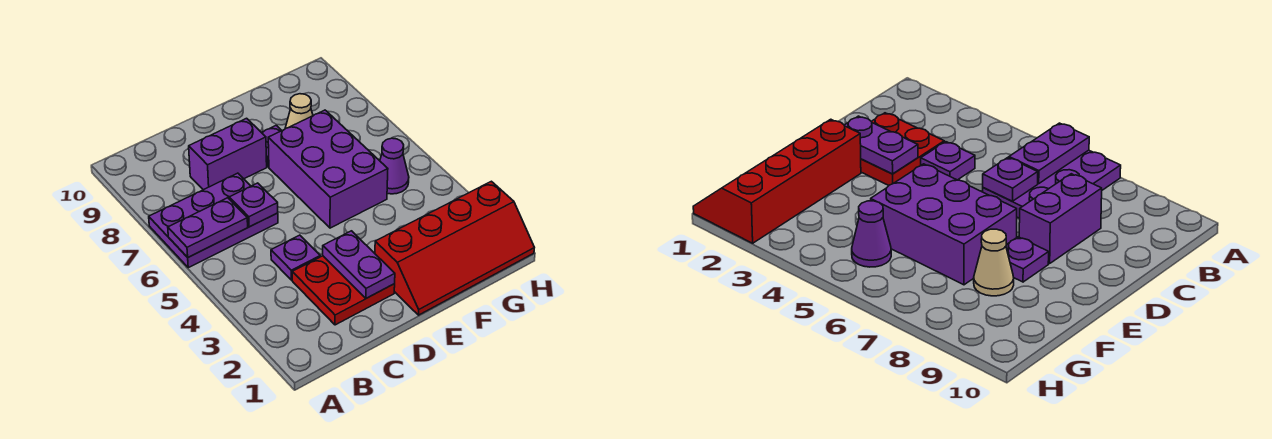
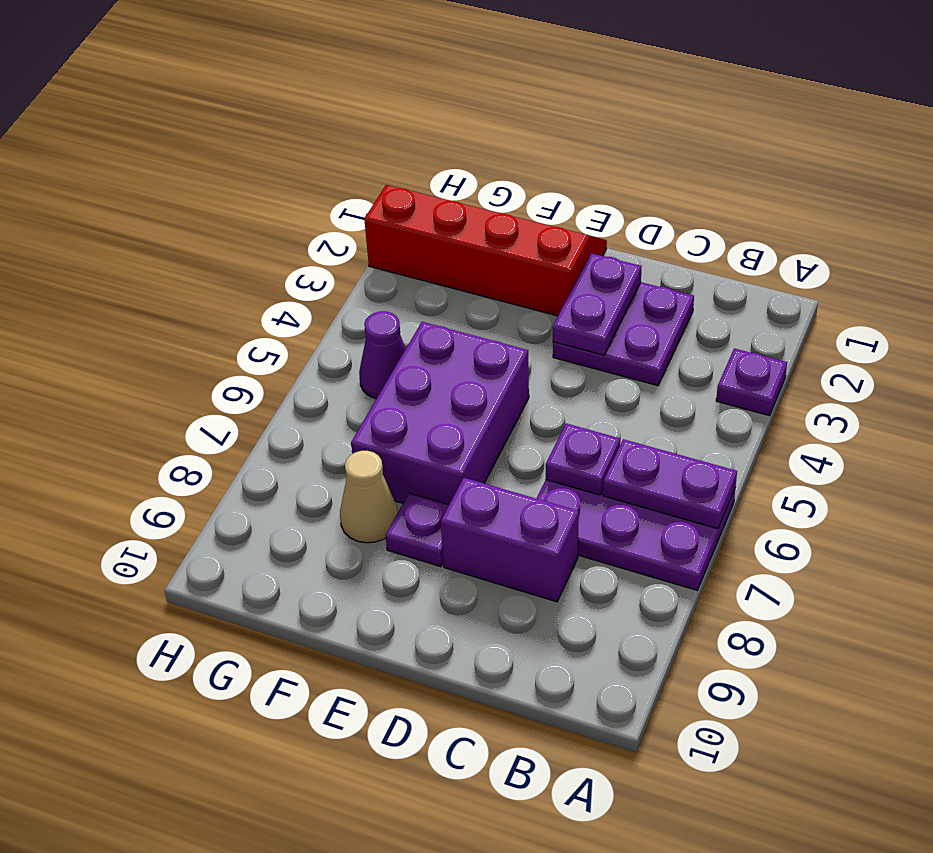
red plate C2:D3 level 1 -> purple plate C2:D3 level 1
purple plate C4 level 1 -> purple plate A3 level 1

